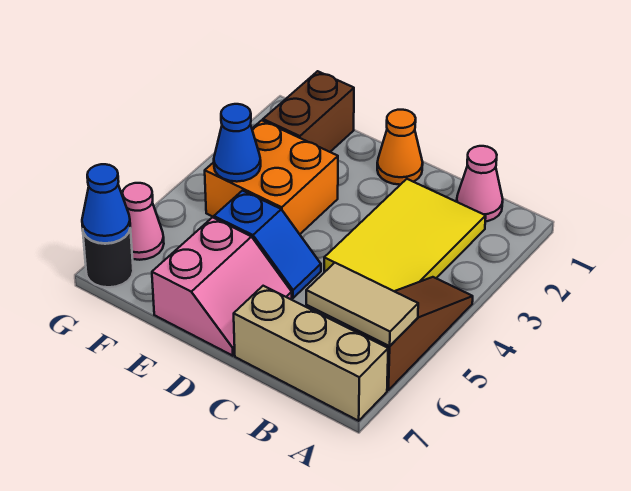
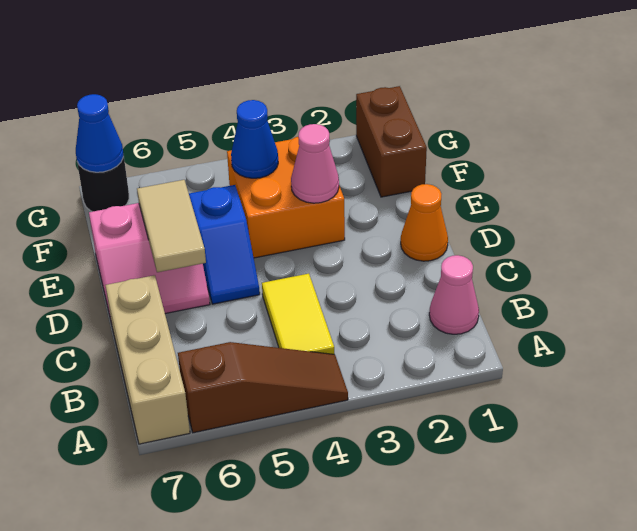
tan tile A6:B6 level 2 -> tan tile D6:E6 level 2
yellow tile B2:C4 level 1 -> yellow tile B4:C4 level 1
brown brick F1:F2 level 1 -> brown brick F1:G1 level 1
pink cone G6 level 1 -> pink cone E3 level 2

